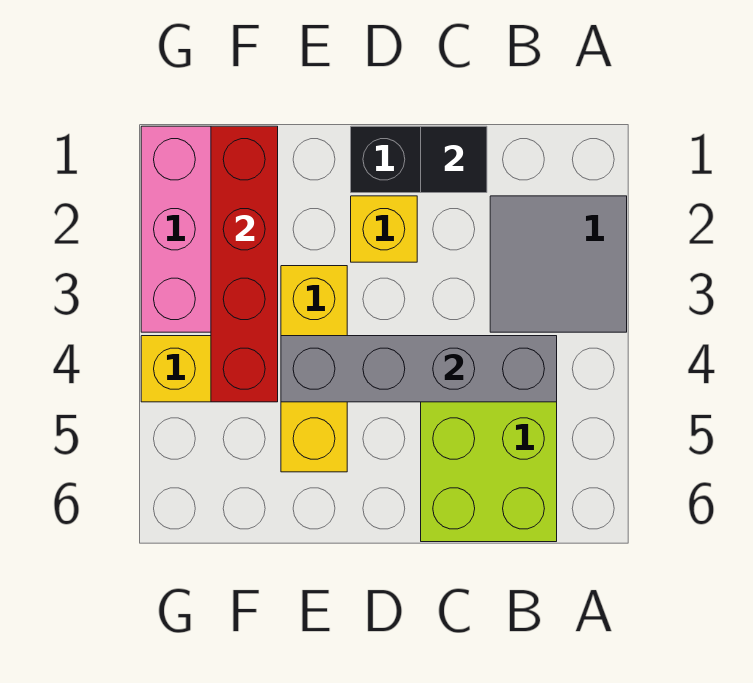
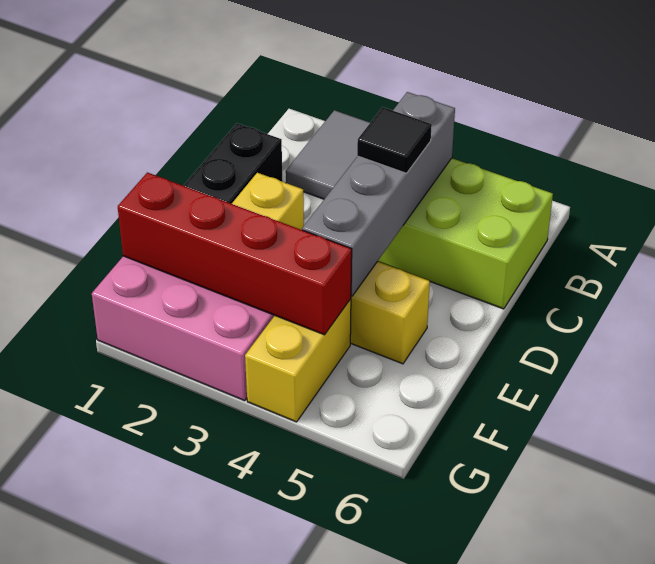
black tile C1 level 2 -> black tile C4 level 3

